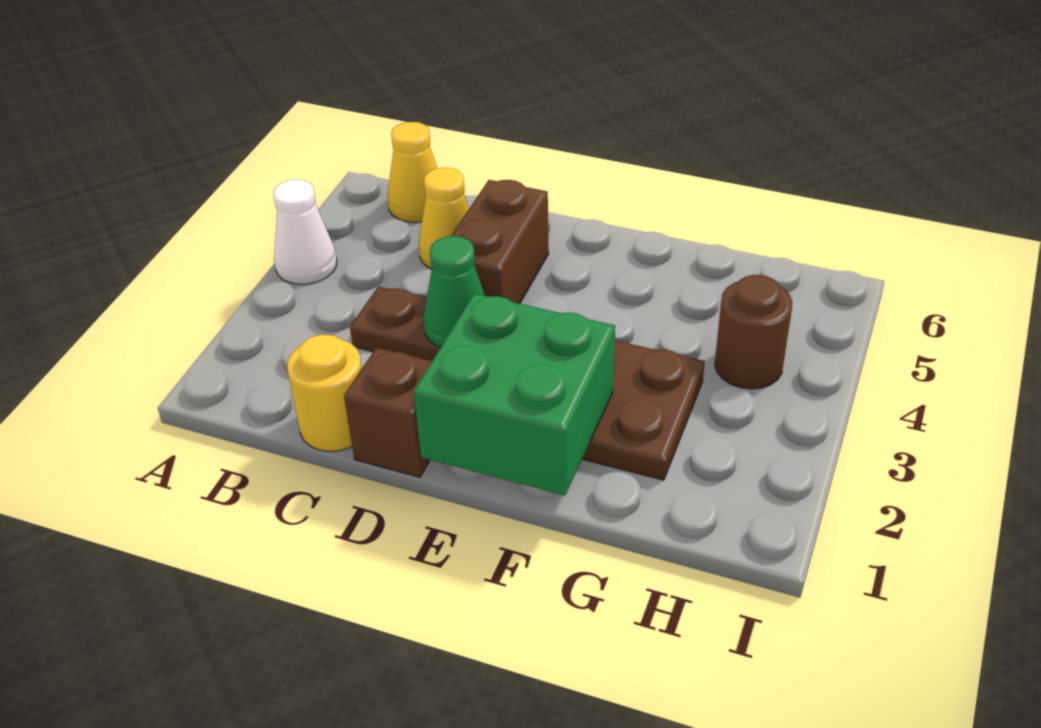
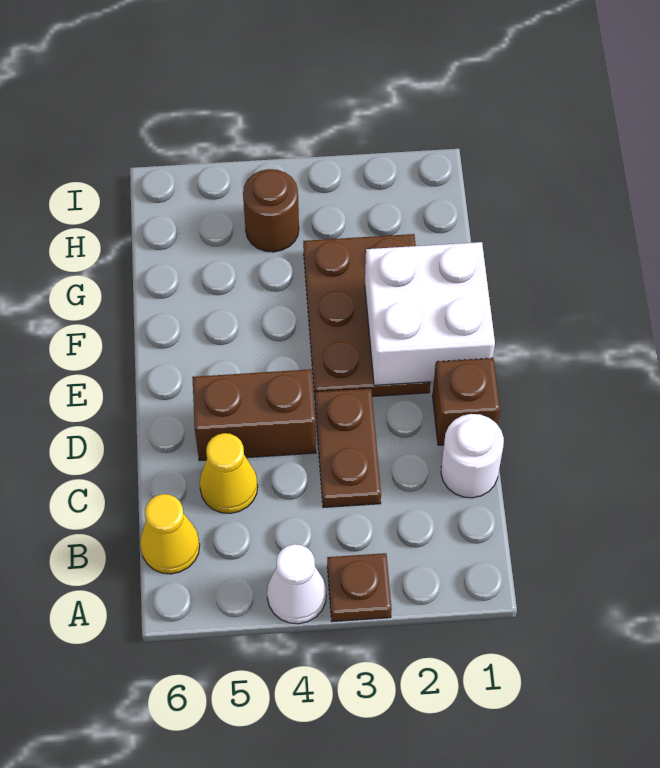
none -> brown plate A3 level 1
yellow round brick C1 level 1 -> white round brick C1 level 1
green cone D3 level 2 -> none
green brick E1:F2 level 2 -> white brick E1:F2 level 2

